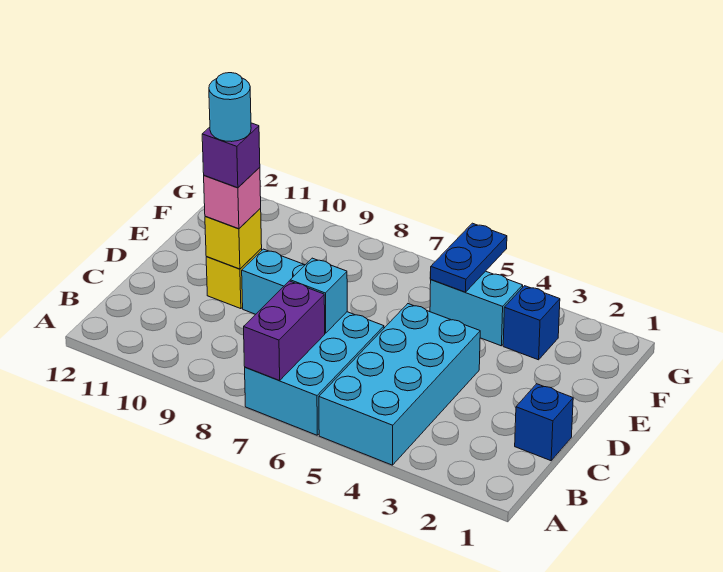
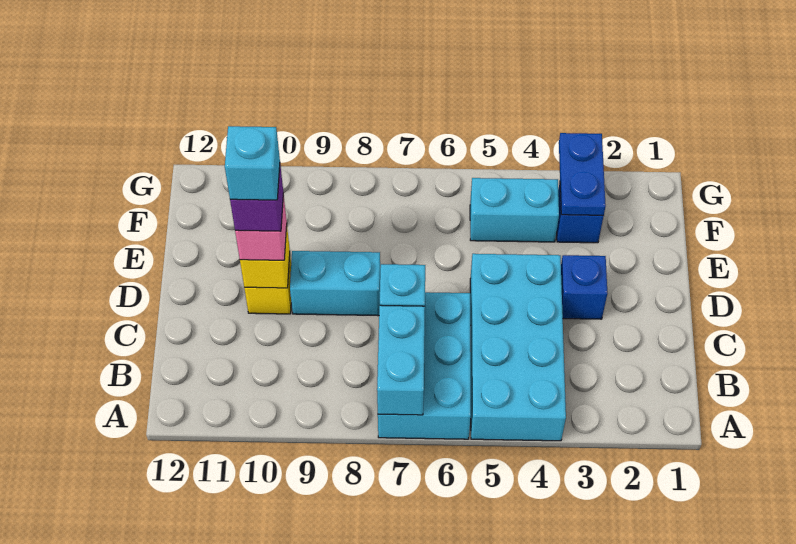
purple brick A7:B7 level 2 -> cyan brick A7:B7 level 2
blue brick C1 level 1 -> blue brick D3 level 1
cyan round brick D10 level 5 -> cyan brick D10 level 5
blue plate F5:G5 level 2 -> blue plate F3:G3 level 2

